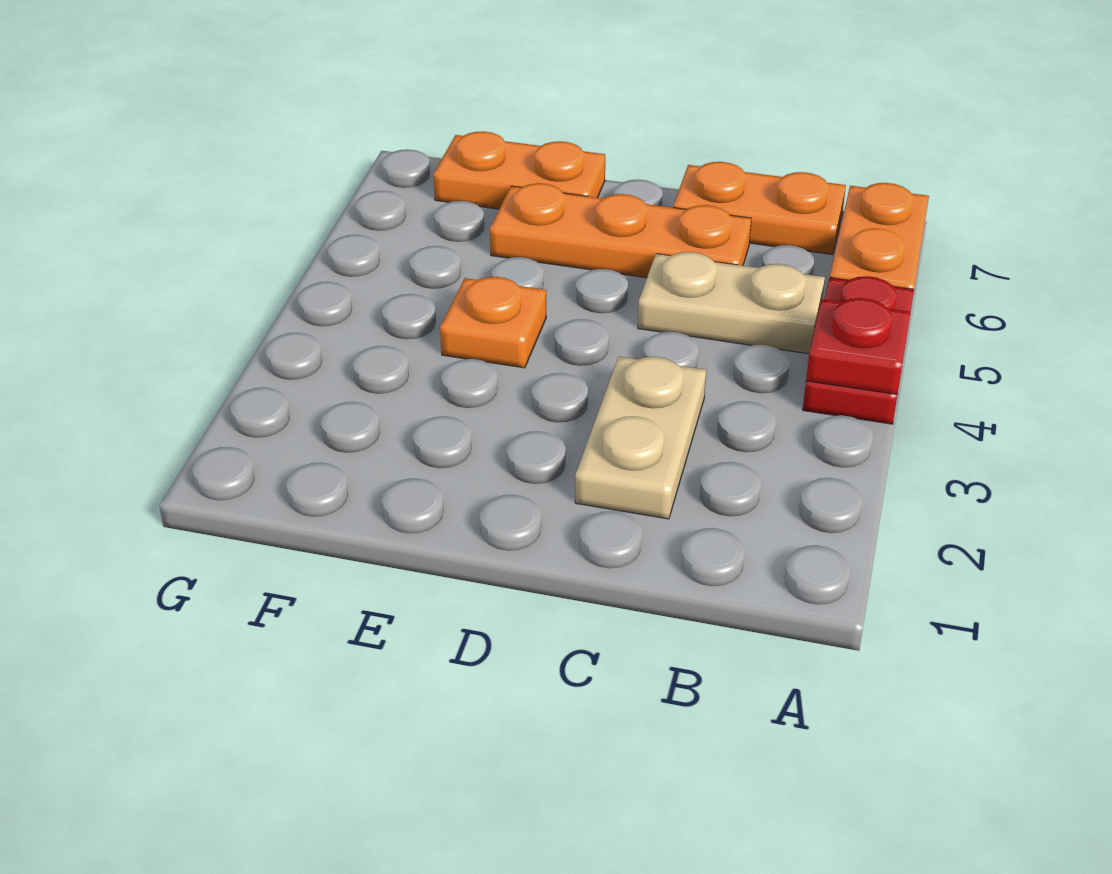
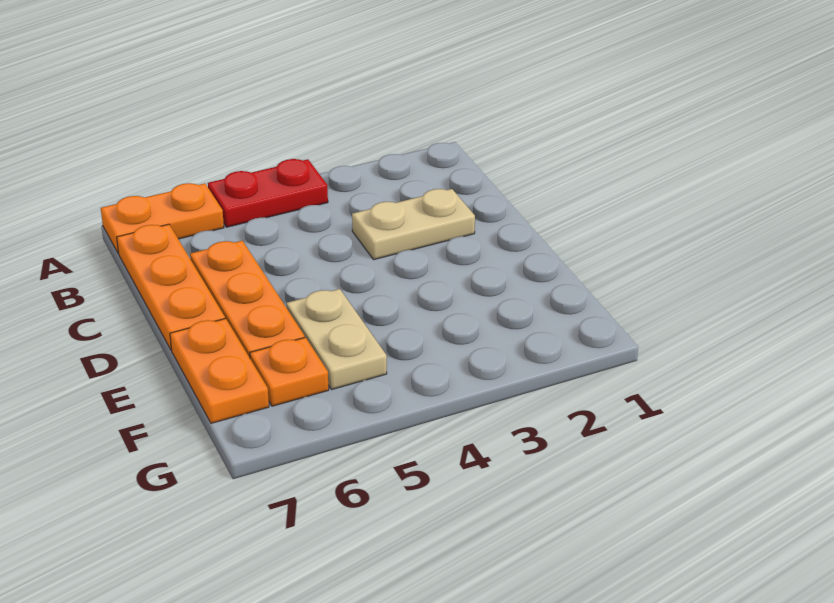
red plate A4 level 2 -> none
tan plate B5:C5 level 1 -> tan plate E5:F5 level 1
orange plate B7:C7 level 1 -> orange plate B7:D7 level 1
orange plate E4 level 1 -> orange plate F6 level 1

